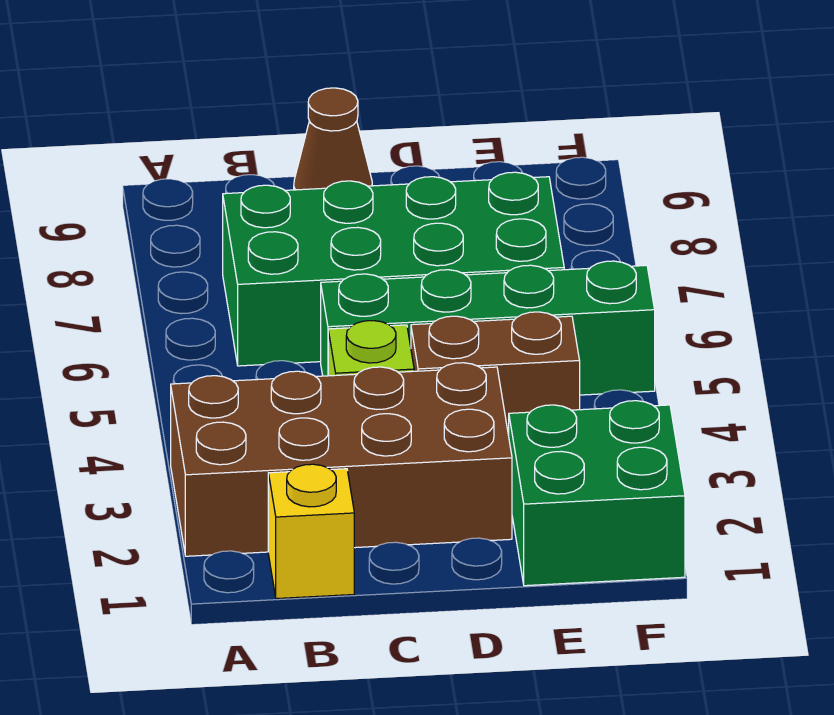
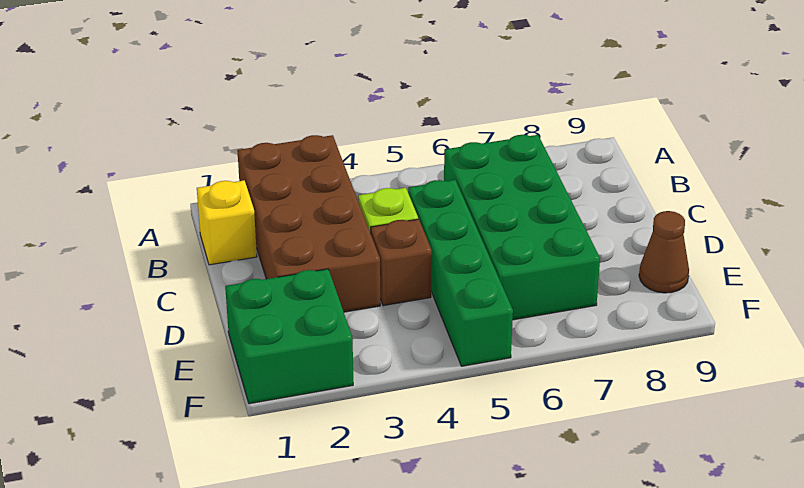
brown cone C9 level 1 -> brown cone E9 level 1
brown brick D4:E4 level 1 -> brown brick D4 level 1

